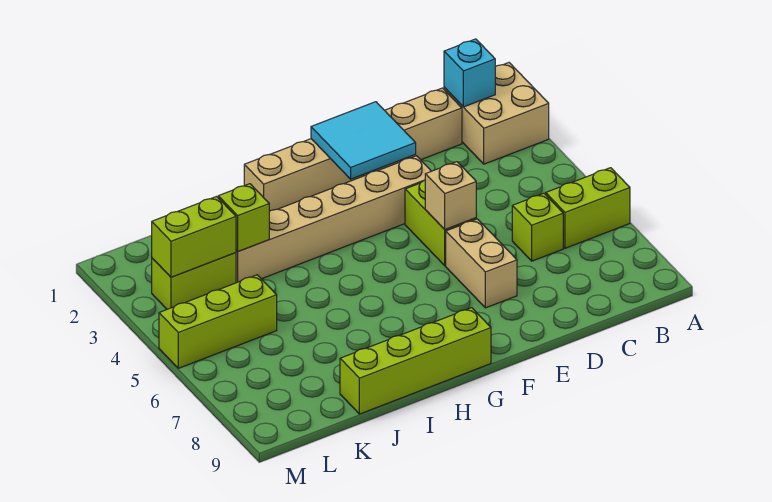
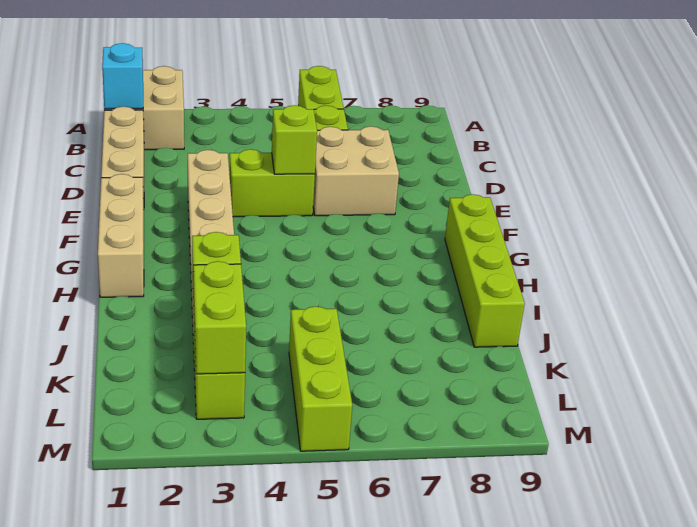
cyan tile E1:F2 level 2 -> none
tan brick E5 level 2 -> lime brick E5 level 2
tan brick E6:E7 level 1 -> tan brick D6:E7 level 1

